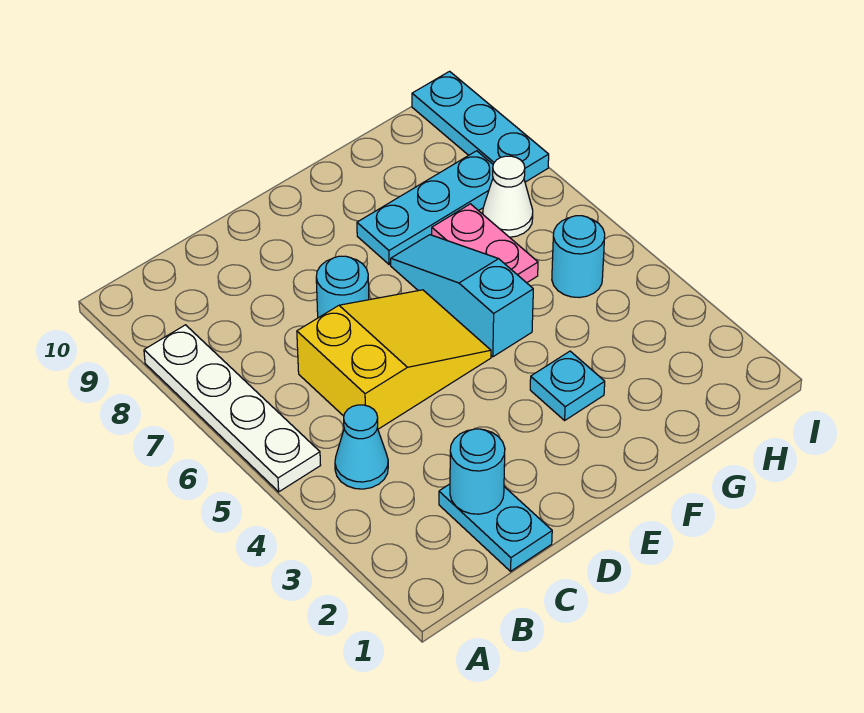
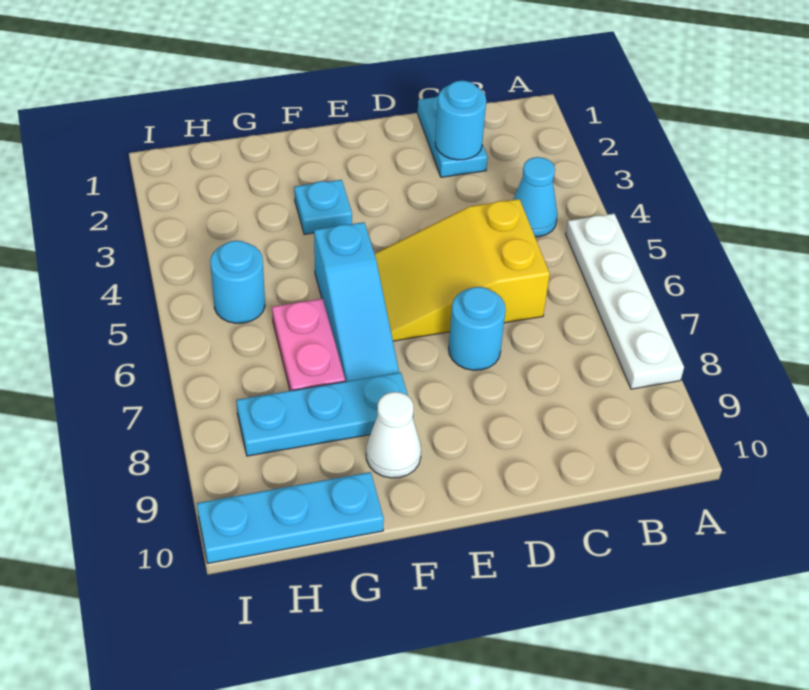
white cone H7 level 1 -> white cone F9 level 1
cyan plate I8:I10 level 1 -> cyan plate G10:I10 level 1

